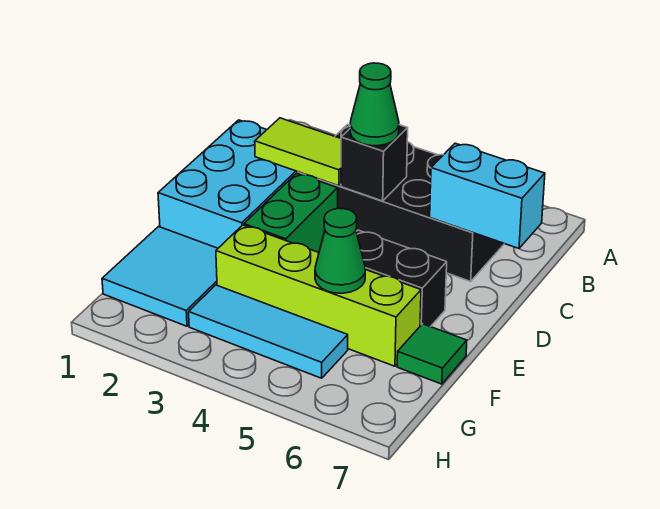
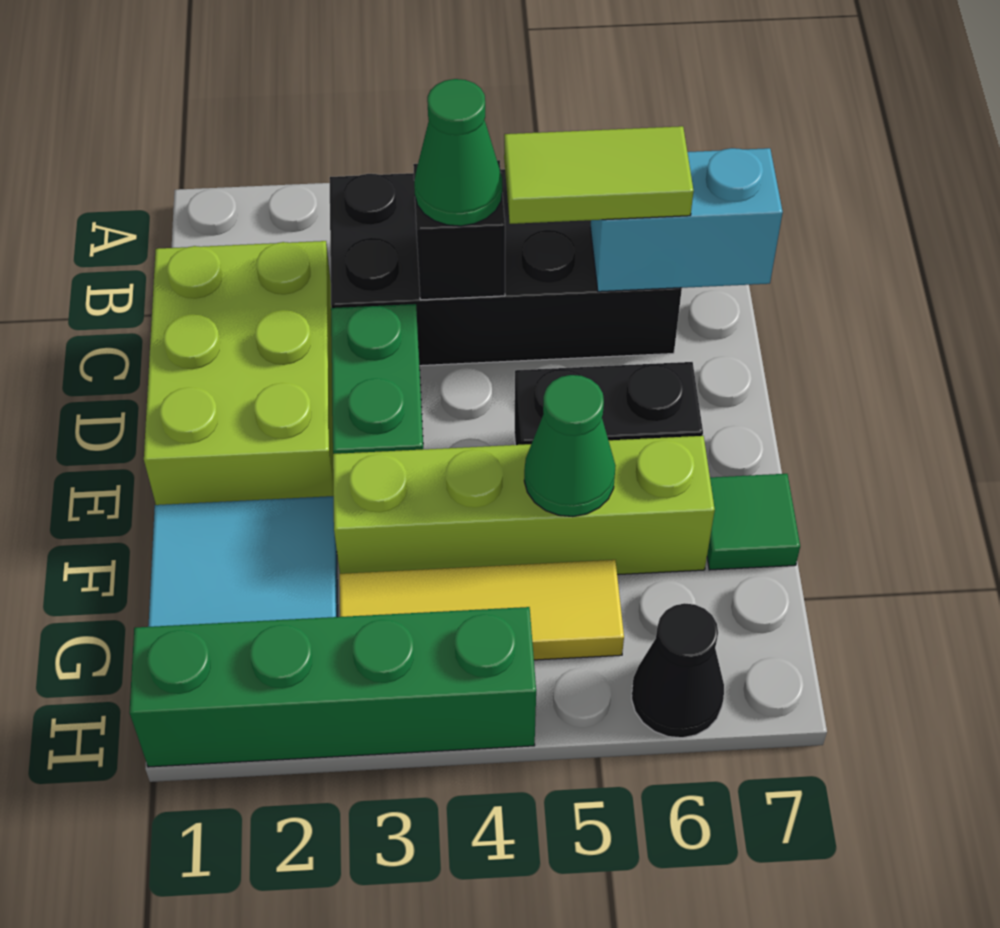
cyan brick C1:E2 level 1 -> lime brick C1:E2 level 1
lime tile C2:C3 level 2 -> lime tile C5:C6 level 3
cyan tile G3:G5 level 1 -> yellow tile G3:G5 level 1
none -> green brick H1:H4 level 1
none -> black cone H6 level 1

